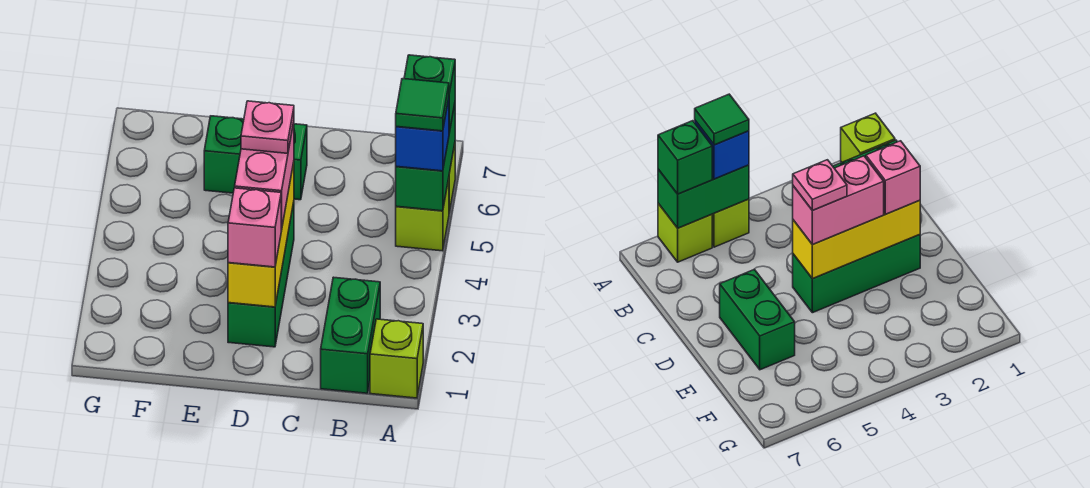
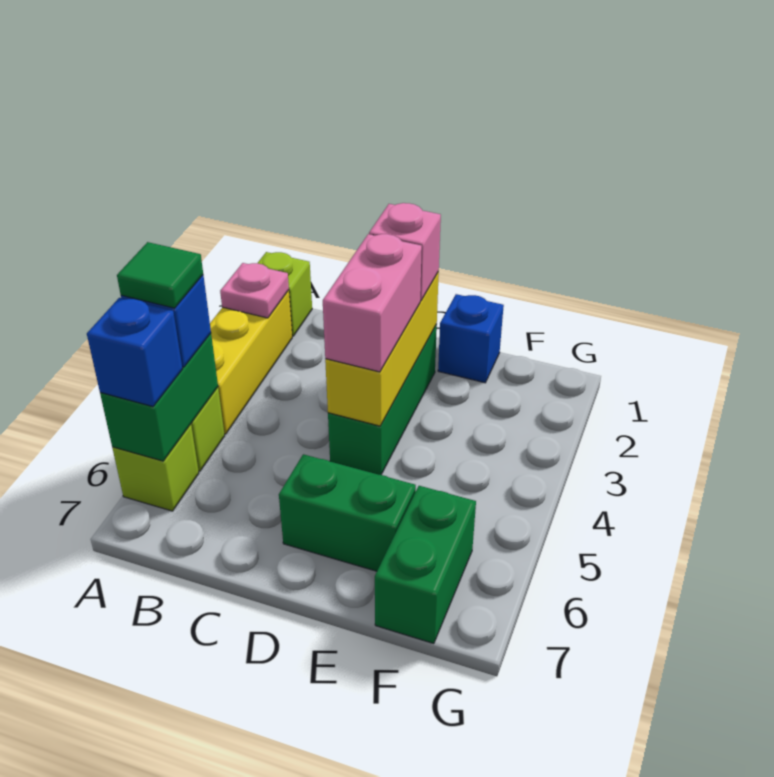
none -> yellow brick A2:A4 level 1
green brick A6 level 3 -> blue brick A6 level 3
green brick B1:B2 level 1 -> green brick F6:F7 level 1
pink plate D4 level 4 -> pink plate A2 level 2
none -> blue brick E1 level 1

